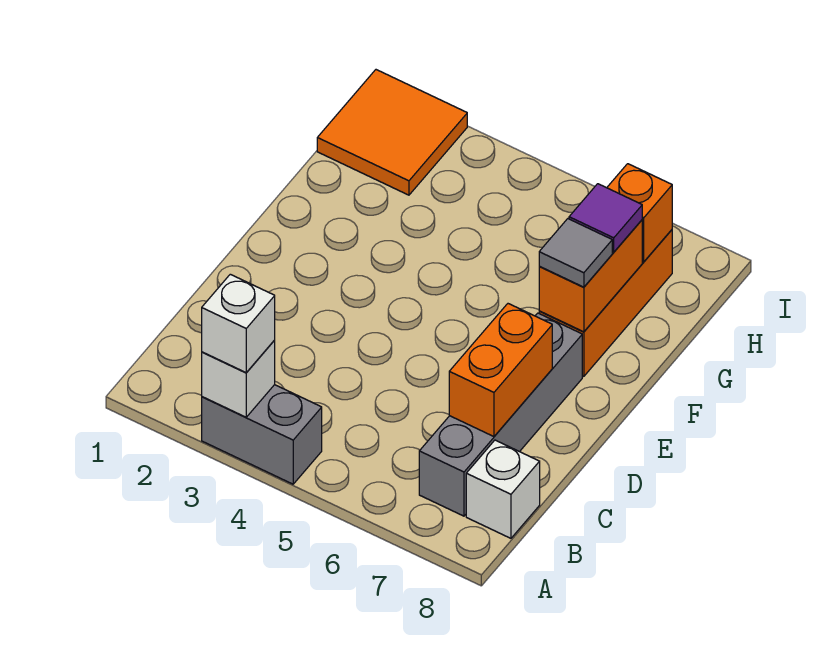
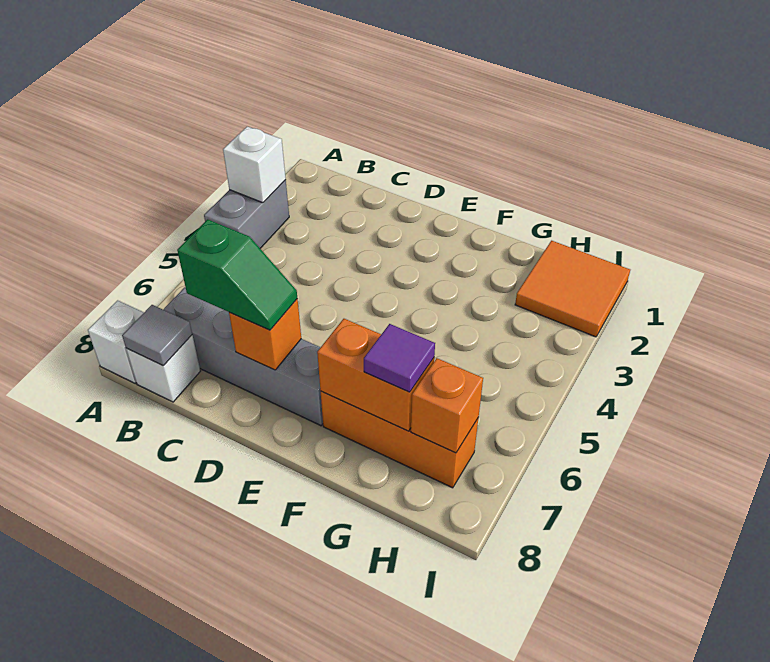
white brick A3 level 3 -> white brick A8 level 1
orange brick C7:D7 level 2 -> orange brick D7 level 2
none -> green slope C7:D7 level 3 top C
grey tile F7 level 3 -> grey tile B8 level 2

